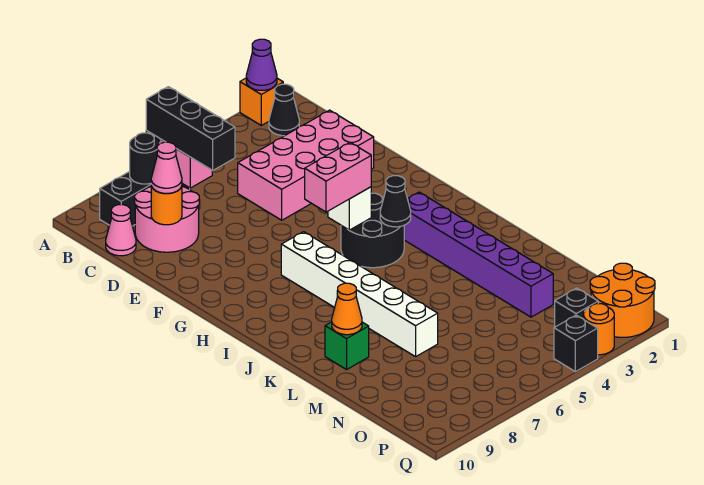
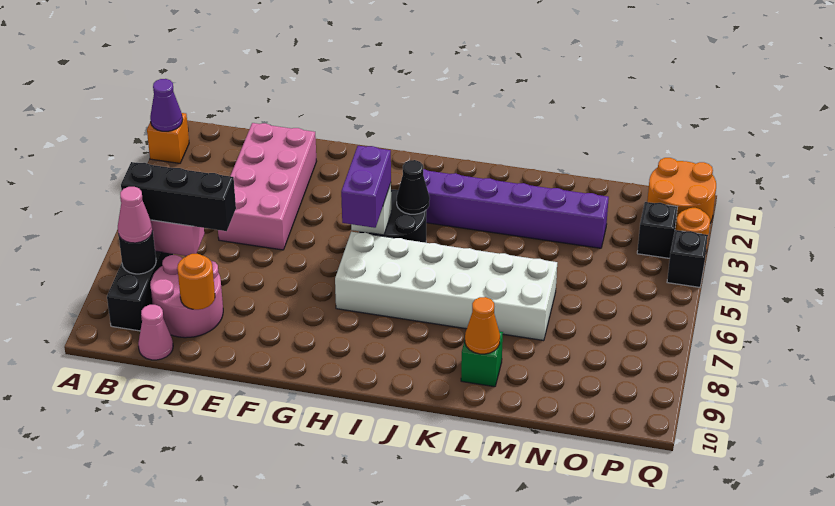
black cone B2 level 1 -> none
pink cone D9 level 3 -> pink cone B8 level 3
pink brick H5:H6 level 3 -> purple brick H5:H6 level 3
white brick H7:M7 level 1 -> white brick H6:M7 level 1

